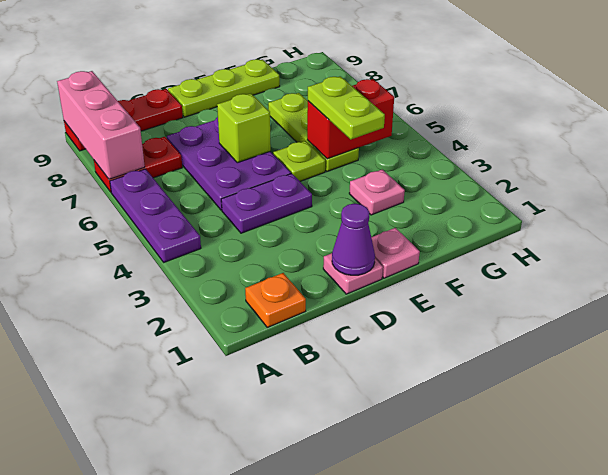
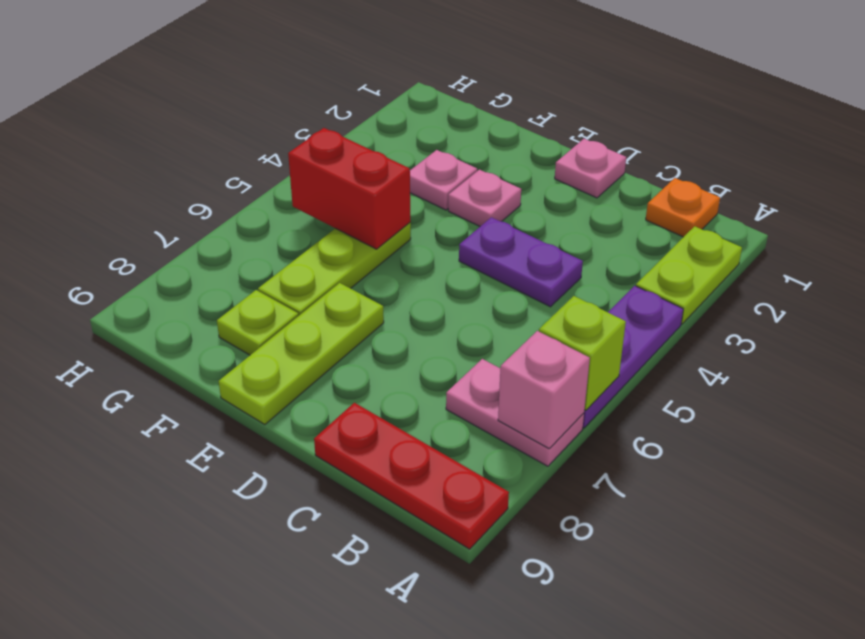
red plate A7:B7 level 1 -> pink plate A7:B7 level 1
pink brick A7:A9 level 2 -> pink brick A7 level 2
purple plate C5:D7 level 1 -> none
purple cone D1 level 2 -> none
lime brick D6 level 2 -> lime brick A6 level 2
lime plate D9:F9 level 1 -> lime plate E7:E9 level 1
pink plate E1 level 1 -> pink plate E3 level 1
lime plate E5 level 1 -> lime plate F8 level 1
lime plate F4:F5 level 3 -> lime plate A2:A3 level 1

